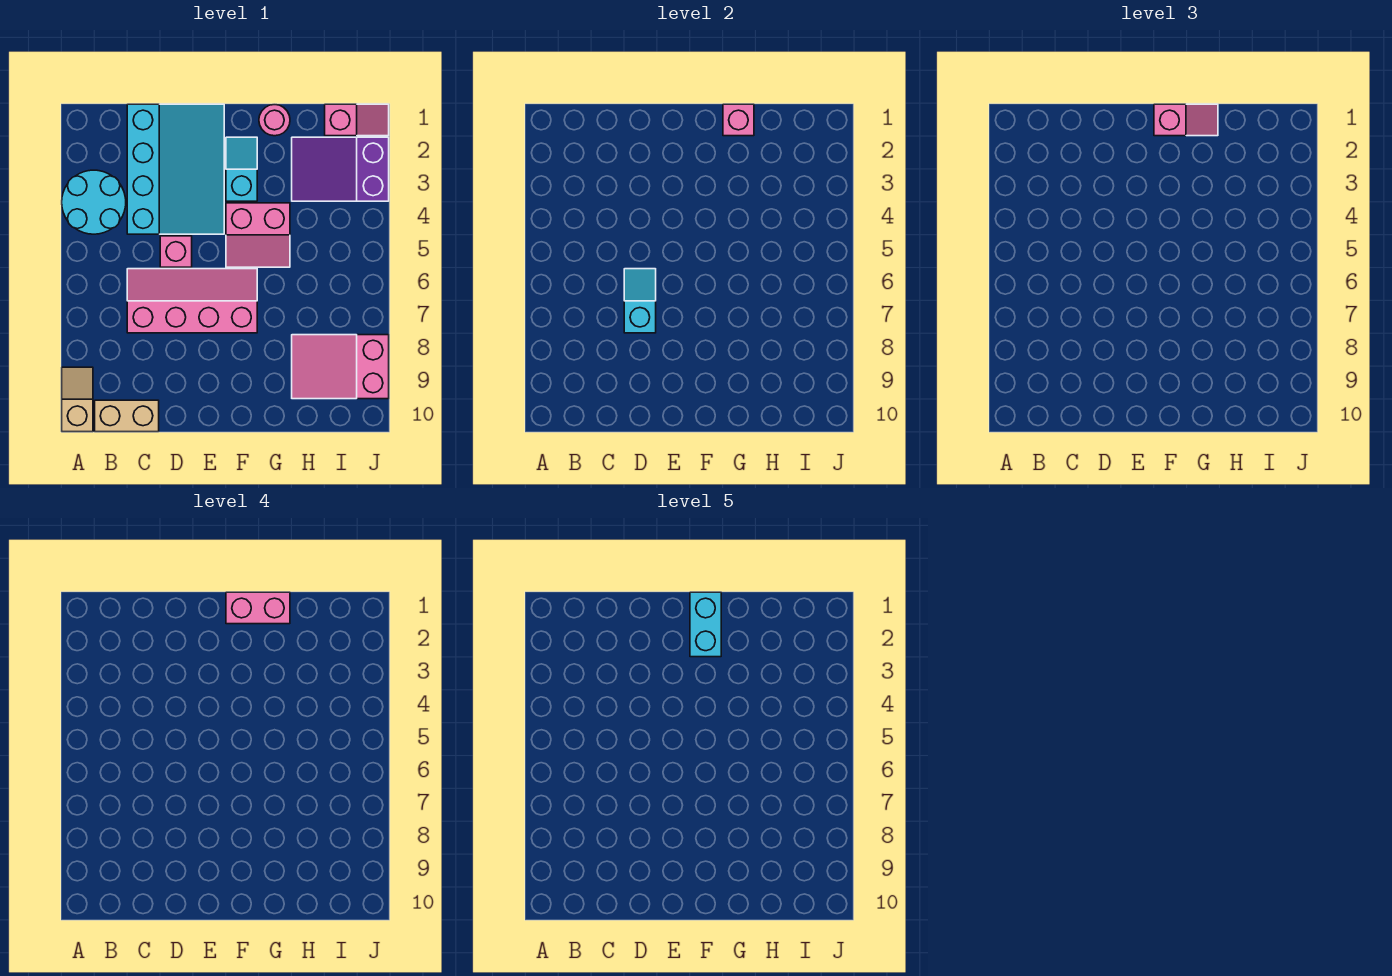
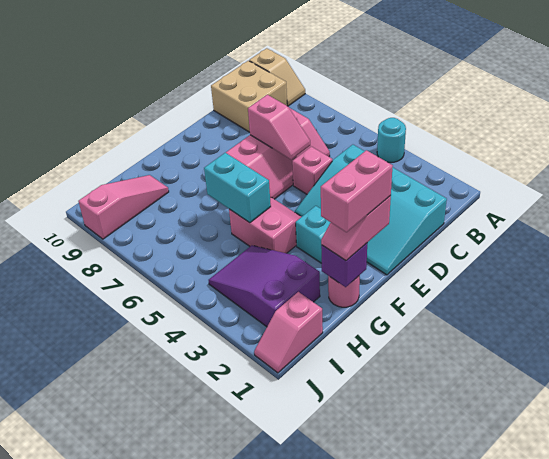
cyan round brick A3:B4 level 1 -> cyan round brick A4 level 1
tan brick B10:C10 level 1 -> tan brick B9:C10 level 1
cyan slope D6:D7 level 2 top 7 -> pink slope D6:D7 level 2 top 7
cyan brick F1:F2 level 5 -> cyan brick G5:G6 level 2
pink slope F4:G5 level 1 top 4 -> pink slope F4:G5 level 1 top G
pink brick G1 level 2 -> purple brick G1 level 2
purple slope H2:J3 level 1 top J -> purple slope H2:I4 level 1 top 2
pink slope H8:J9 level 1 top J -> pink slope H9:J9 level 1 top J

